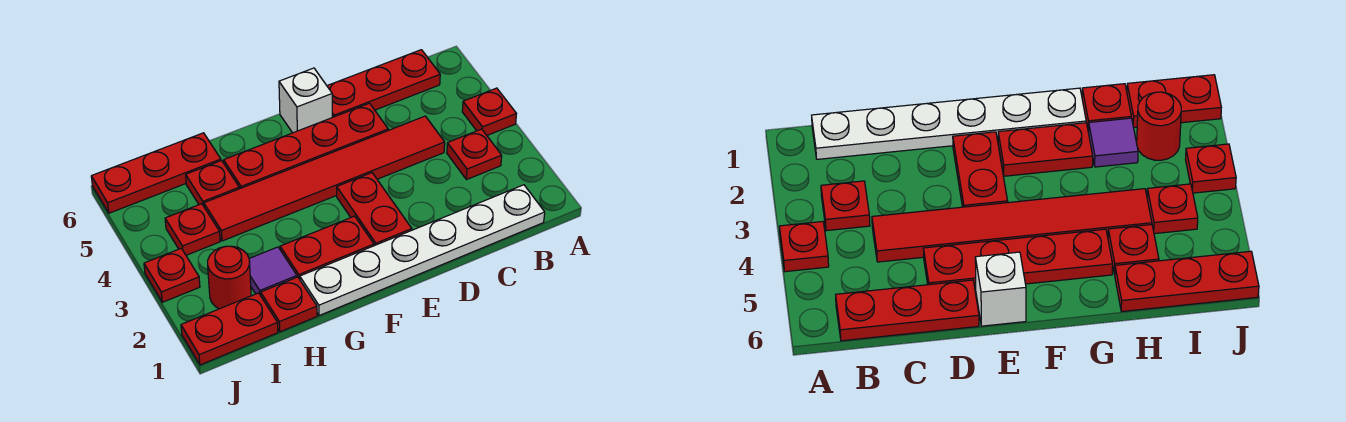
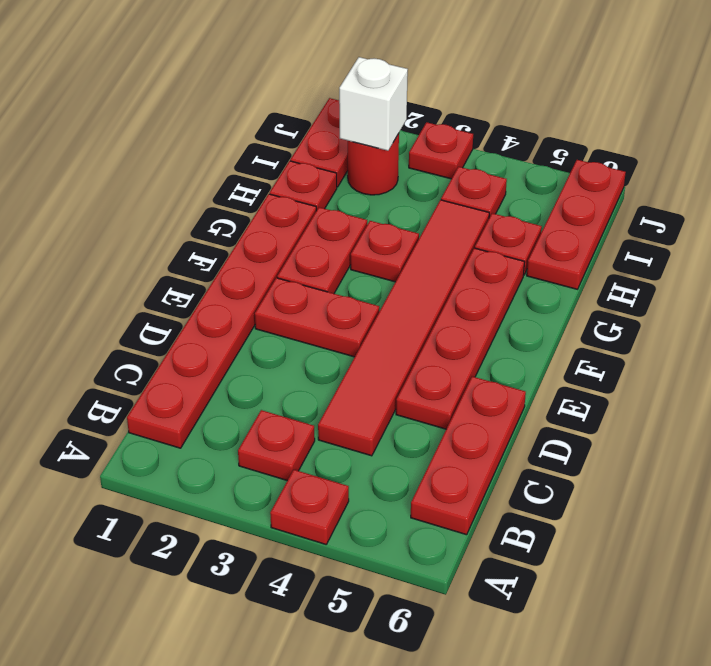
white plate B1:G1 level 1 -> red plate B1:G1 level 1
white brick E6 level 1 -> white brick I2 level 2
none -> red plate G3 level 1
purple tile H2 level 1 -> none

